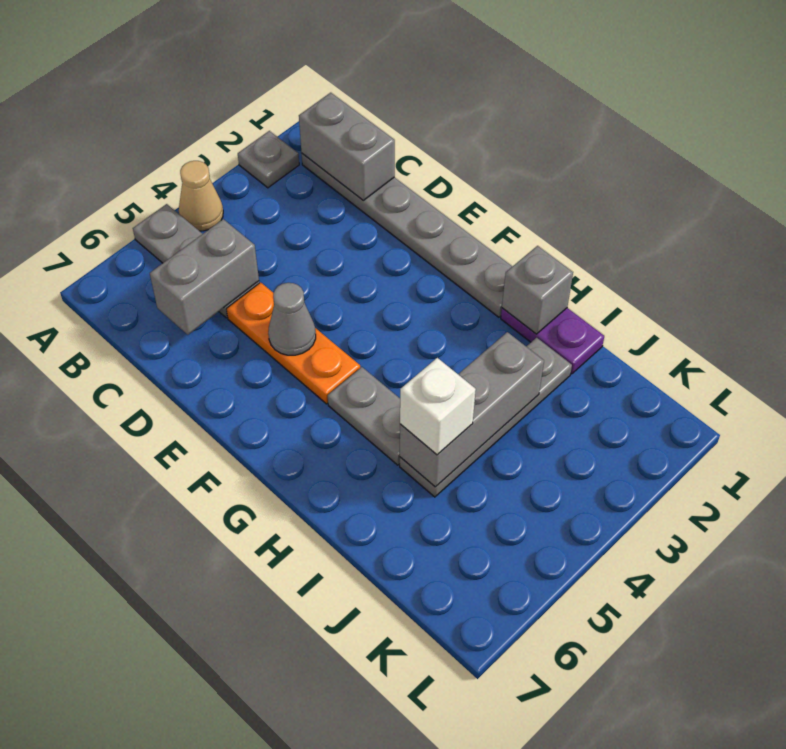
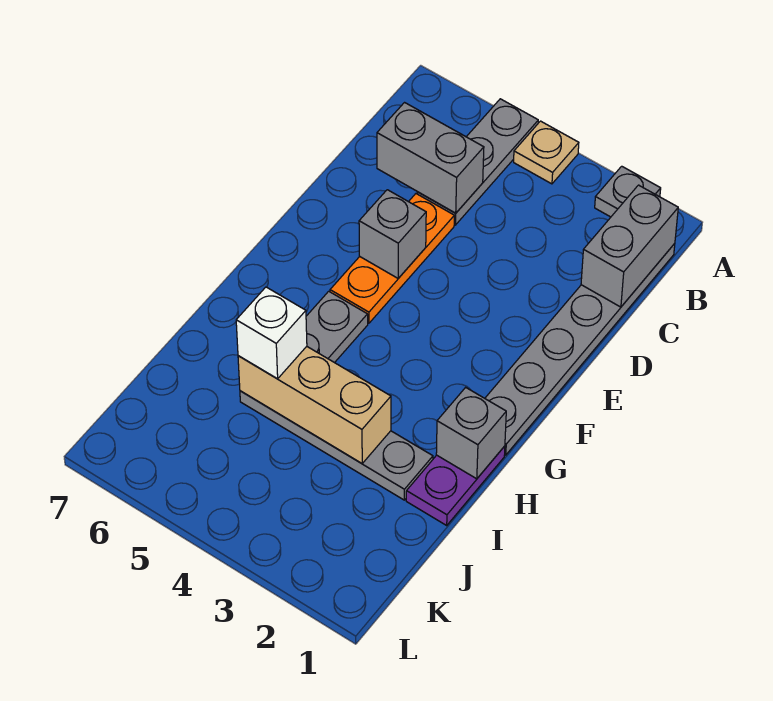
tan cone A4 level 1 -> tan plate A4 level 1
grey cone E5 level 2 -> grey brick E5 level 2
grey brick I3:I5 level 2 -> tan brick I3:I5 level 2

